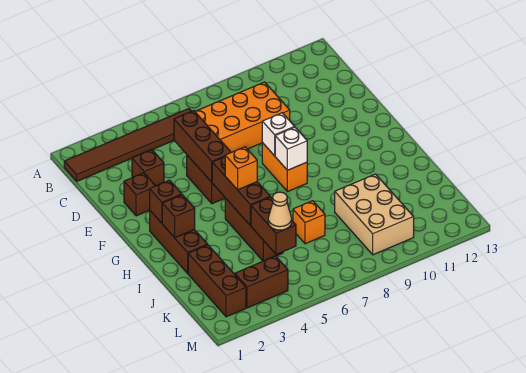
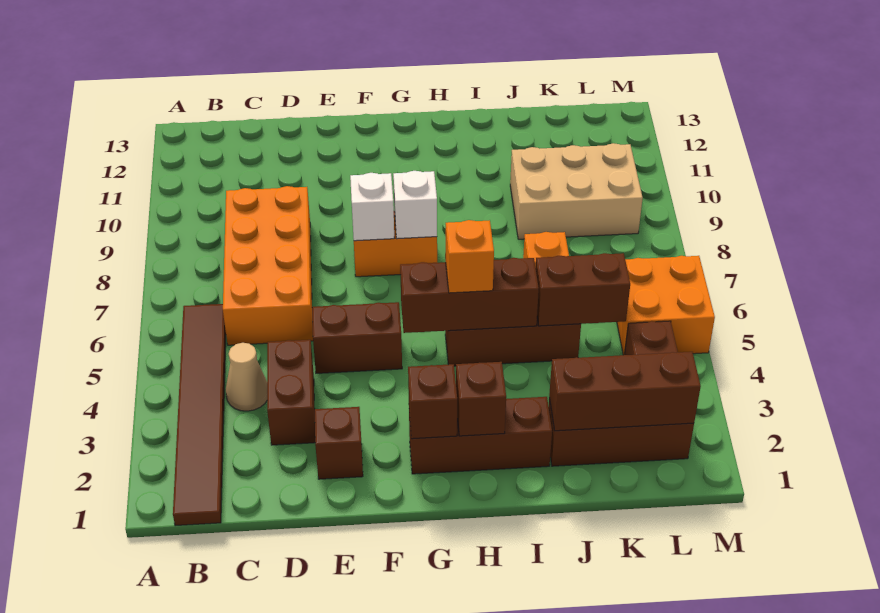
brown brick D3 level 1 -> brown brick D3:D4 level 1
brown brick D5:F5 level 2 -> brown brick J2:L2 level 2
tan cone K5 level 3 -> tan cone C4 level 1
none -> orange brick L5:M6 level 1

